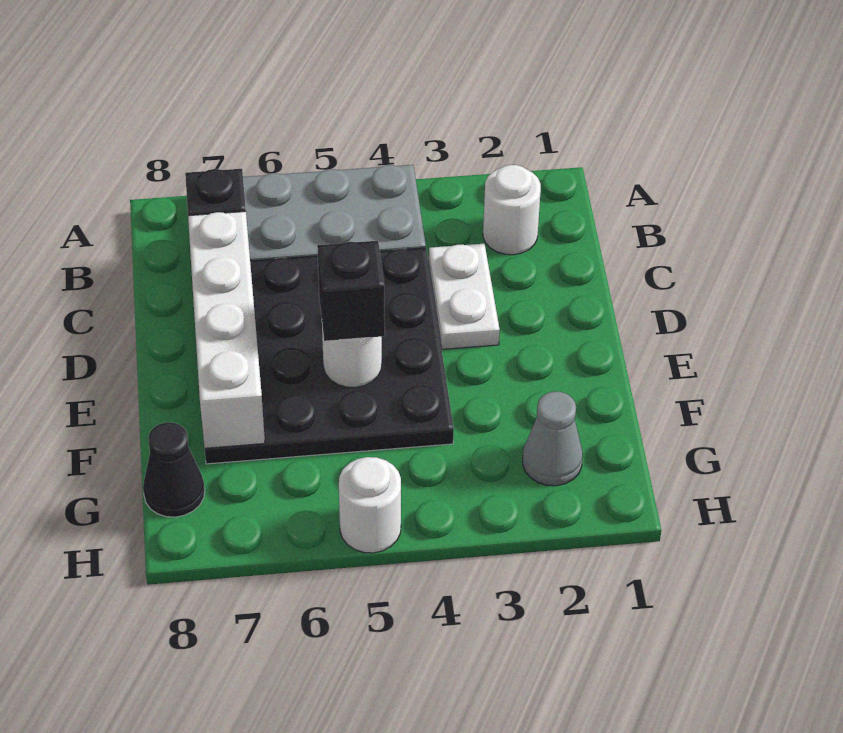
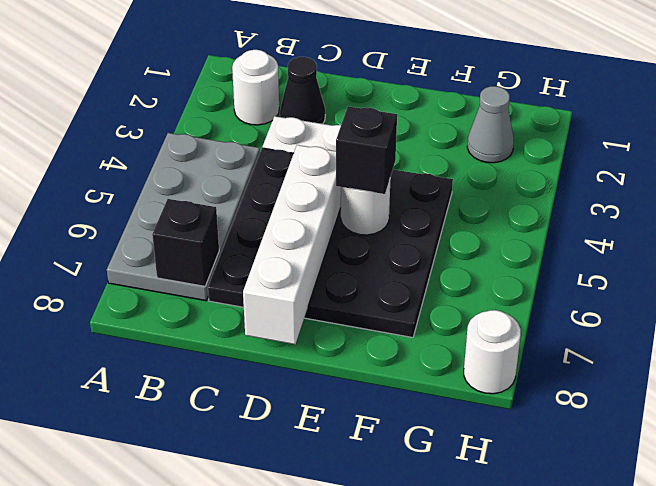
white brick C7:F7 level 2 -> white brick D5:D8 level 2
black cone G8 level 1 -> black cone C2 level 1
white round brick H5 level 1 -> white round brick H8 level 1

